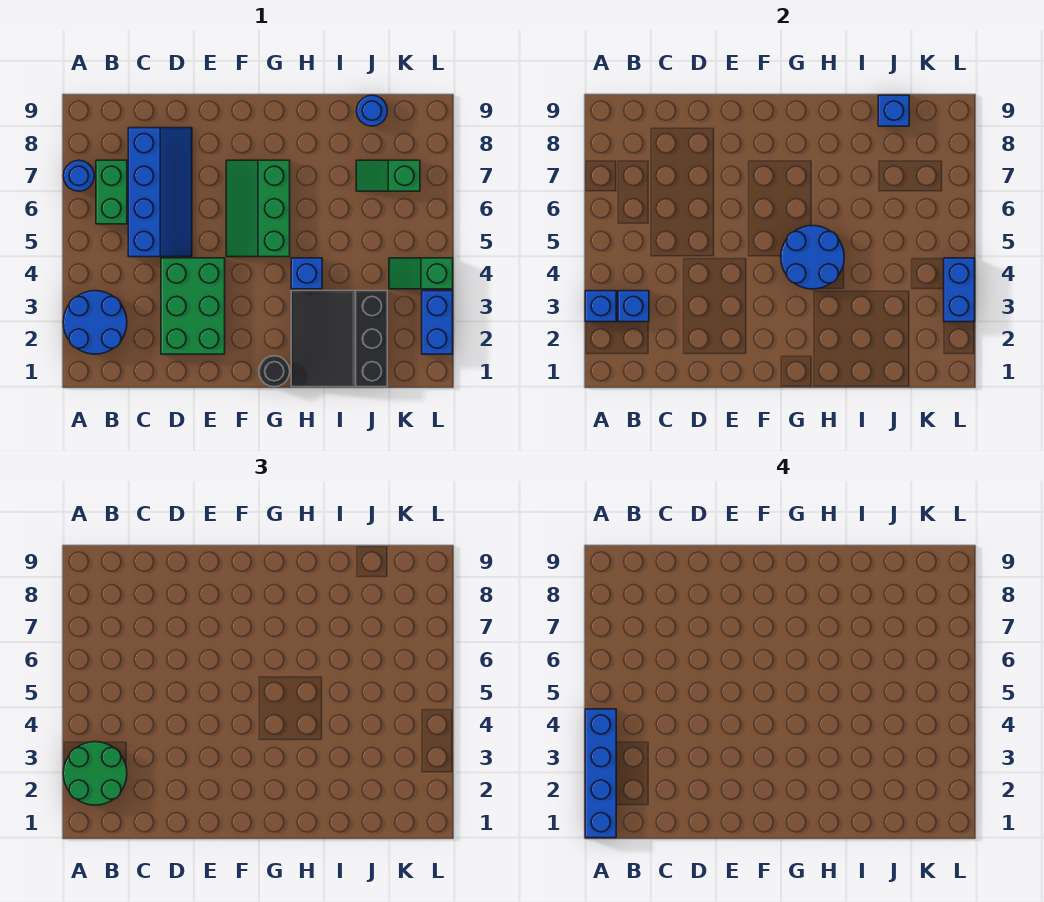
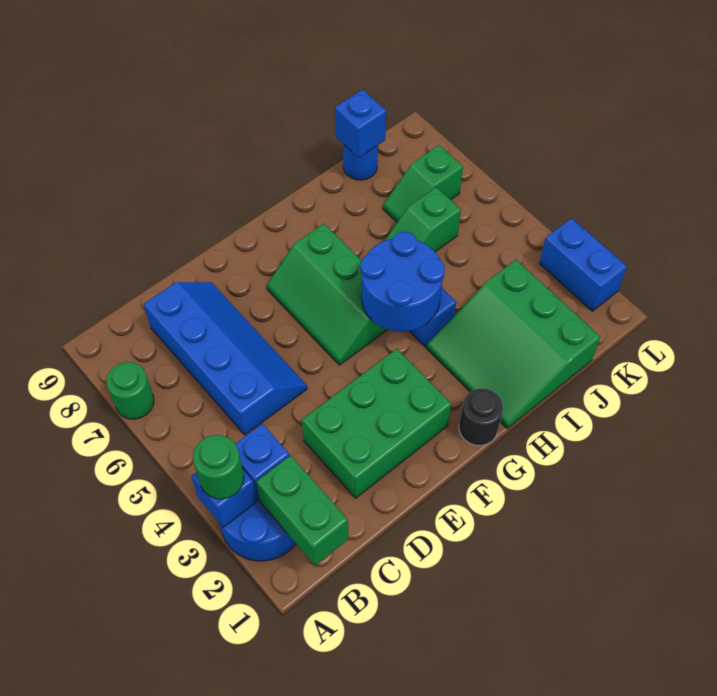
blue brick A1:A4 level 4 -> none
green round brick A2:B3 level 3 -> green round brick A3 level 3
blue round brick A7 level 1 -> green round brick A7 level 1
green brick B6:B7 level 1 -> green brick B1:B2 level 2
green brick D2:E4 level 1 -> green brick D2:F3 level 1
black slope H1:J3 level 1 top J -> green slope H1:J3 level 1 top J
green slope K4:L4 level 1 top L -> green slope I6:J6 level 1 top J
blue brick L3:L4 level 2 -> none

